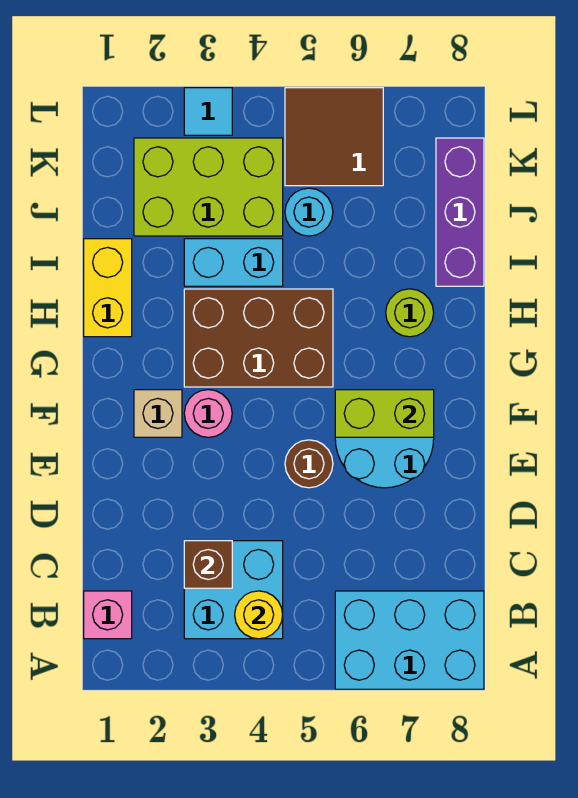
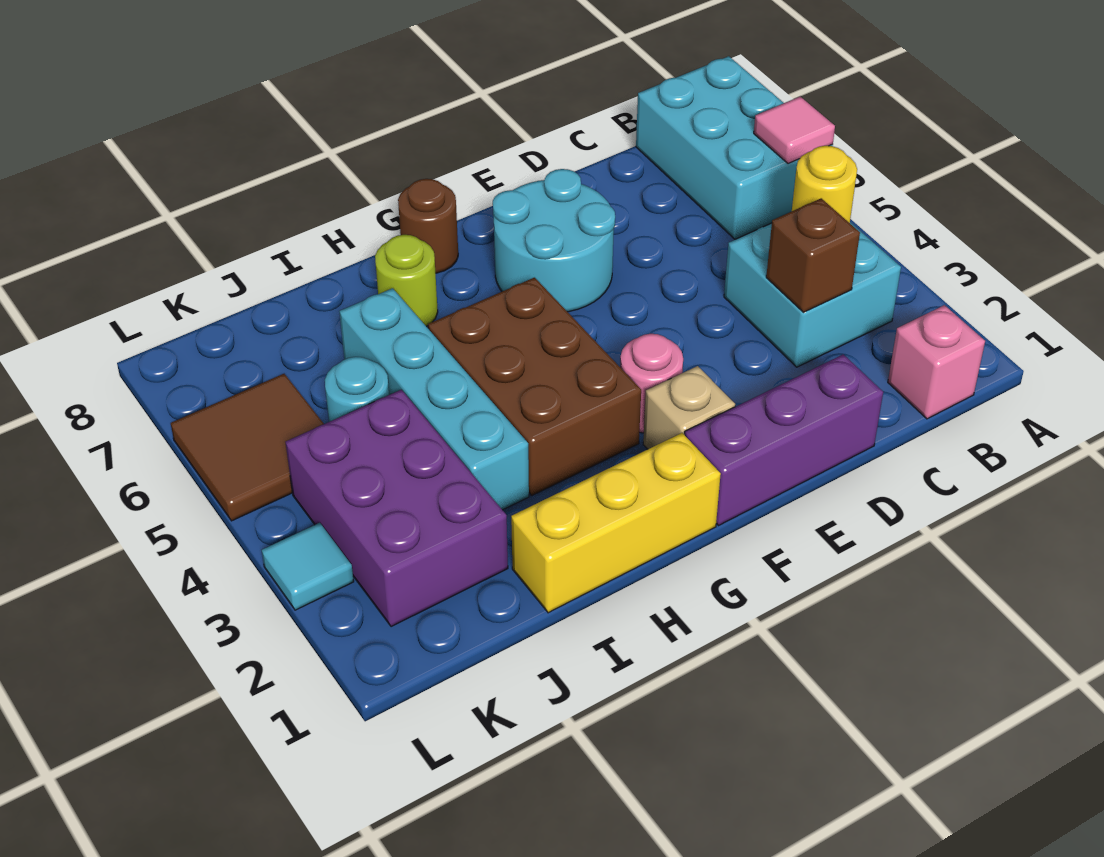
none -> pink tile A6 level 2
brown round brick E5 level 1 -> brown round brick G8 level 1
lime brick F6:F7 level 2 -> none
yellow brick H1:I1 level 1 -> yellow brick G1:I1 level 1
cyan brick I3:I4 level 1 -> cyan brick I3:I6 level 1
purple brick I8:K8 level 1 -> purple brick D1:F1 level 1
lime brick J2:K4 level 1 -> purple brick J2:K4 level 1

